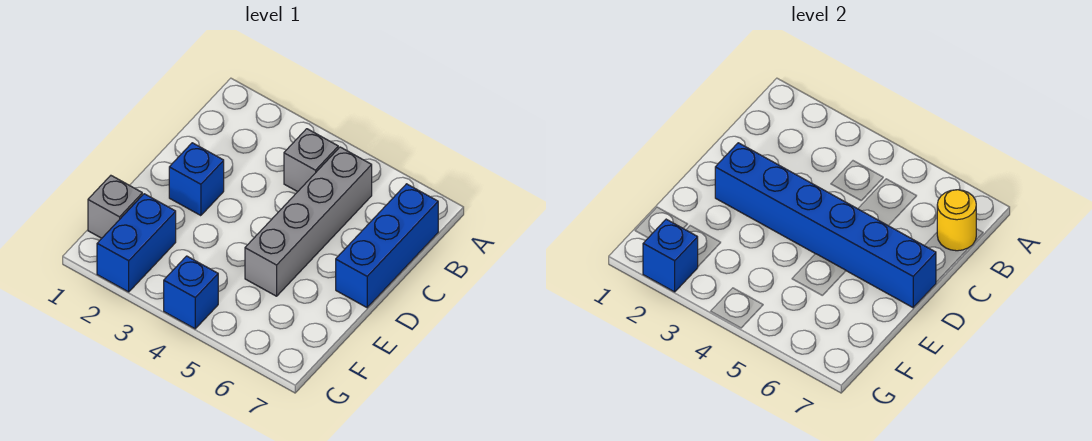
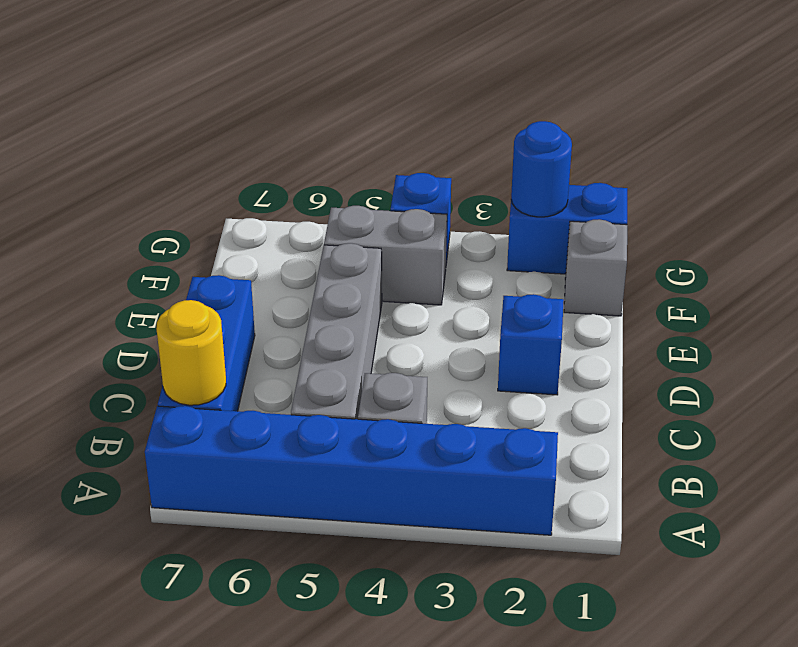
blue brick D2:D7 level 2 -> blue brick A2:A7 level 1
blue brick F2:G2 level 1 -> blue brick G1:G2 level 1
none -> grey brick F4:F5 level 1
blue brick G2 level 2 -> blue round brick G2 level 2

